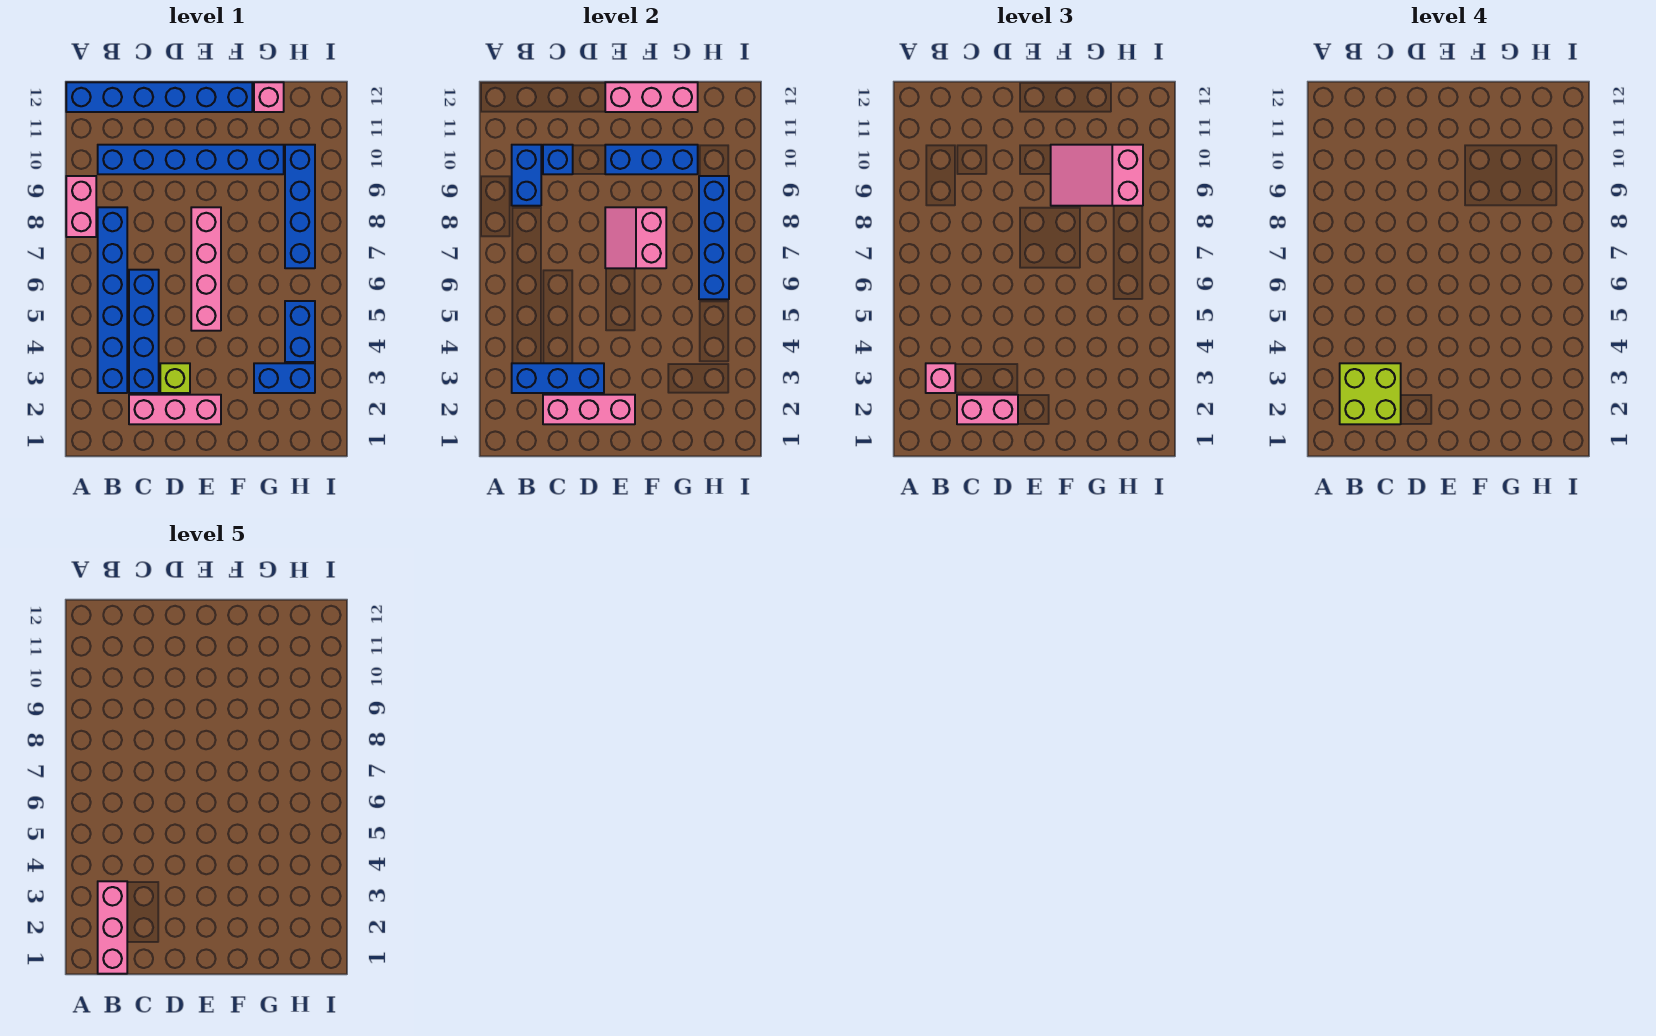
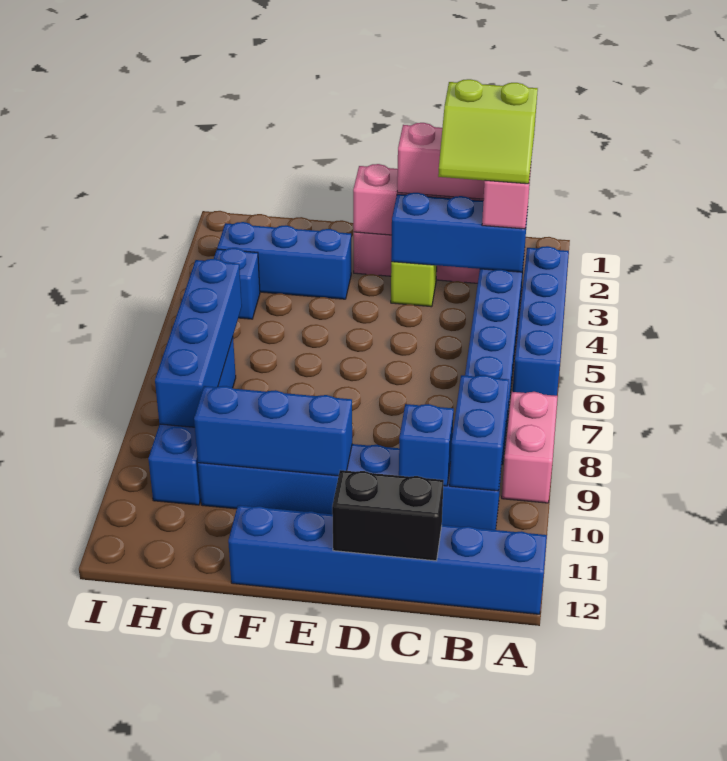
pink brick B1:B3 level 5 -> none
lime brick B2:C3 level 4 -> lime slope B2:C3 level 4 top 2
blue brick C3:C6 level 1 -> blue brick A3:A6 level 1
none -> black brick C12:D12 level 2
pink brick E5:E8 level 1 -> none
pink slope E7:F8 level 2 top F -> none
pink brick E12:G12 level 2 -> none
pink slope F9:H10 level 3 top H -> none
blue brick G3:H3 level 1 -> blue brick F3:H3 level 1
pink brick G12 level 1 -> none
blue brick H4:H5 level 1 -> blue brick H4 level 1

